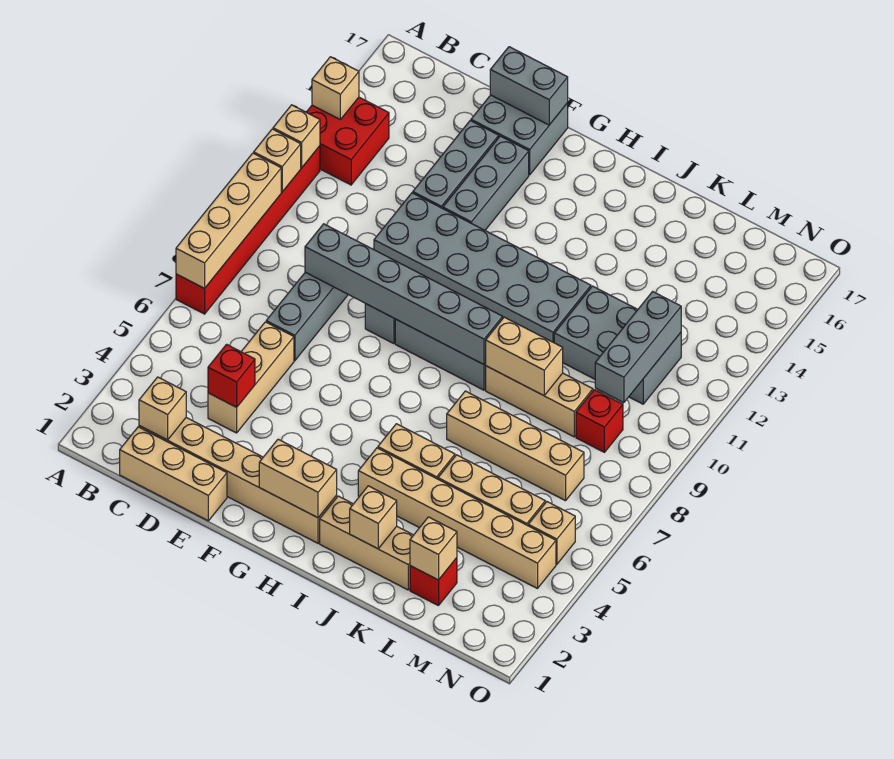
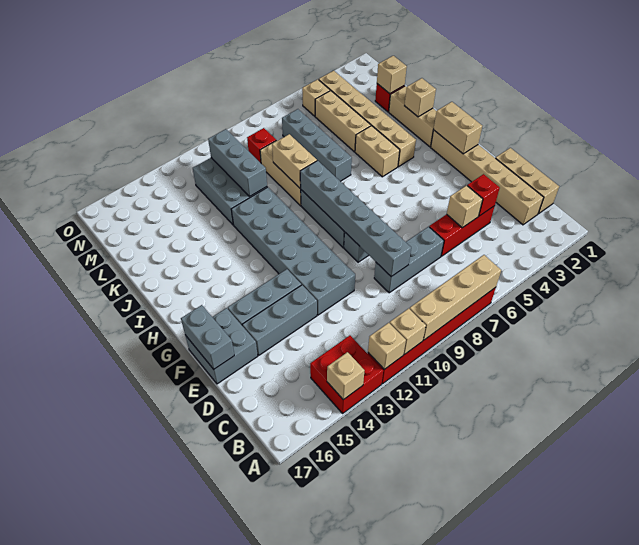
tan brick C2 level 2 -> tan brick D5 level 2
tan brick D4:D6 level 1 -> red brick D4:D6 level 1
tan brick J7:M7 level 1 -> grey brick J7:M7 level 1
grey brick M10:M12 level 2 -> grey brick K11:M11 level 2

